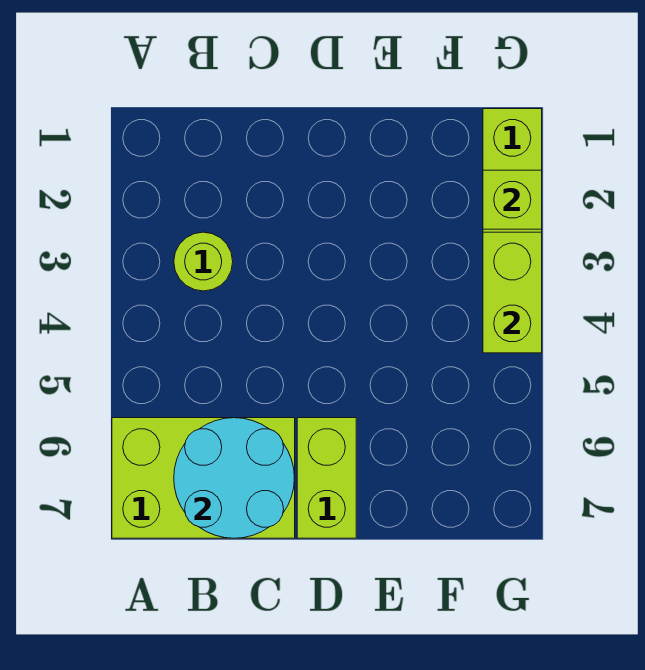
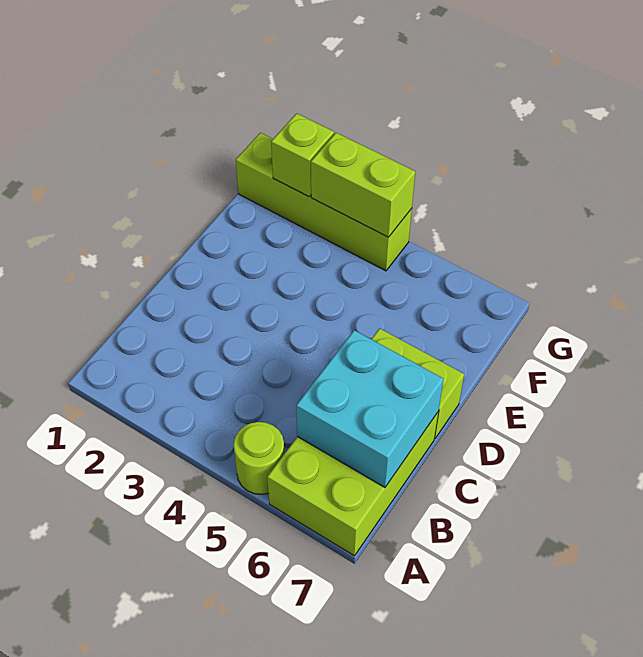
lime round brick B3 level 1 -> lime round brick A5 level 1
cyan round brick B6:C7 level 2 -> cyan brick B6:C7 level 2

